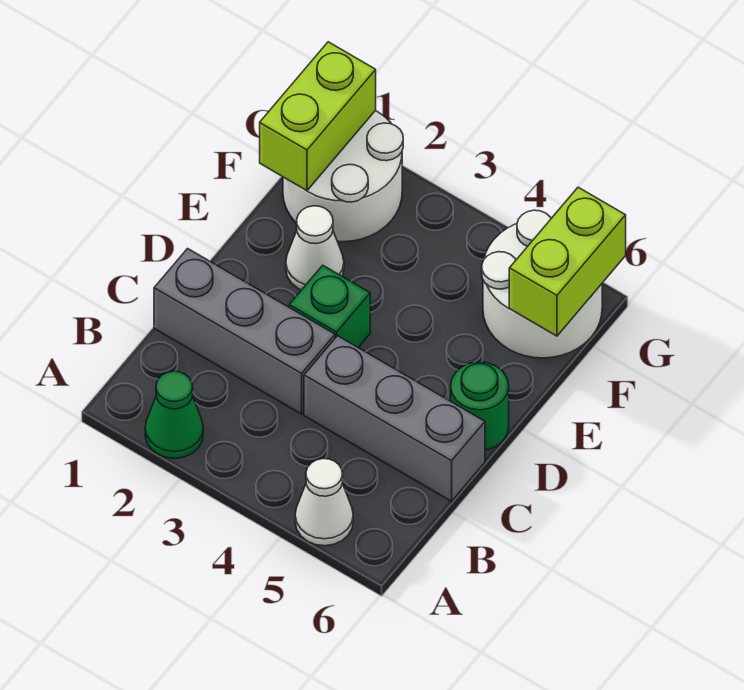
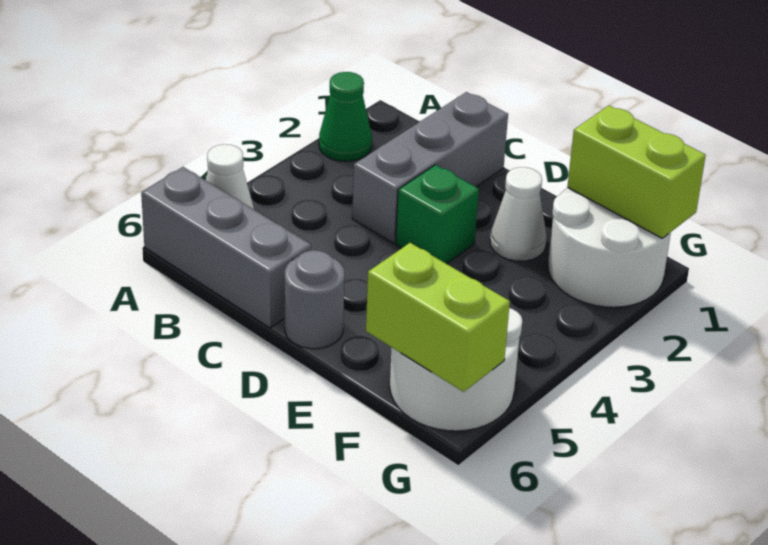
grey brick C4:C6 level 1 -> grey brick A6:C6 level 1
green round brick D6 level 1 -> grey round brick D6 level 1

